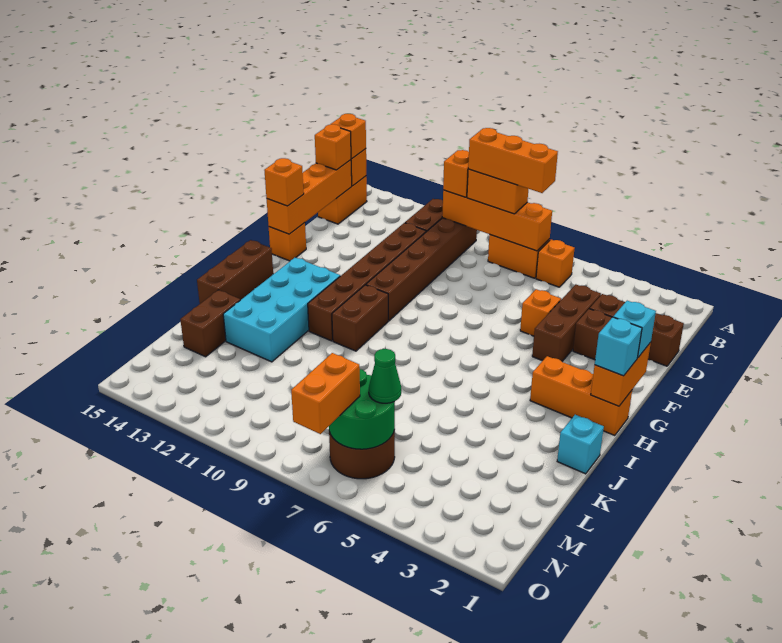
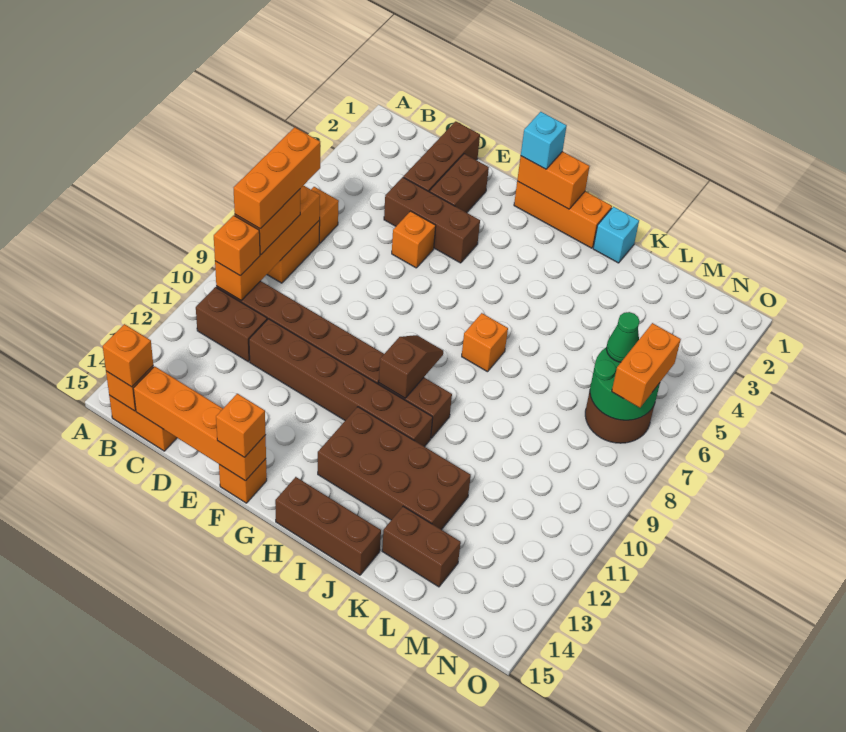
orange brick C15 level 3 -> orange brick I7 level 1
orange brick H1:H3 level 1 -> orange brick G1:I1 level 1
cyan brick H1 level 3 -> none
none -> brown slope H9:H10 level 2 top 10
cyan brick H12:K13 level 1 -> brown brick H12:K13 level 1
orange brick N7:O7 level 3 -> orange brick N6:N7 level 3

